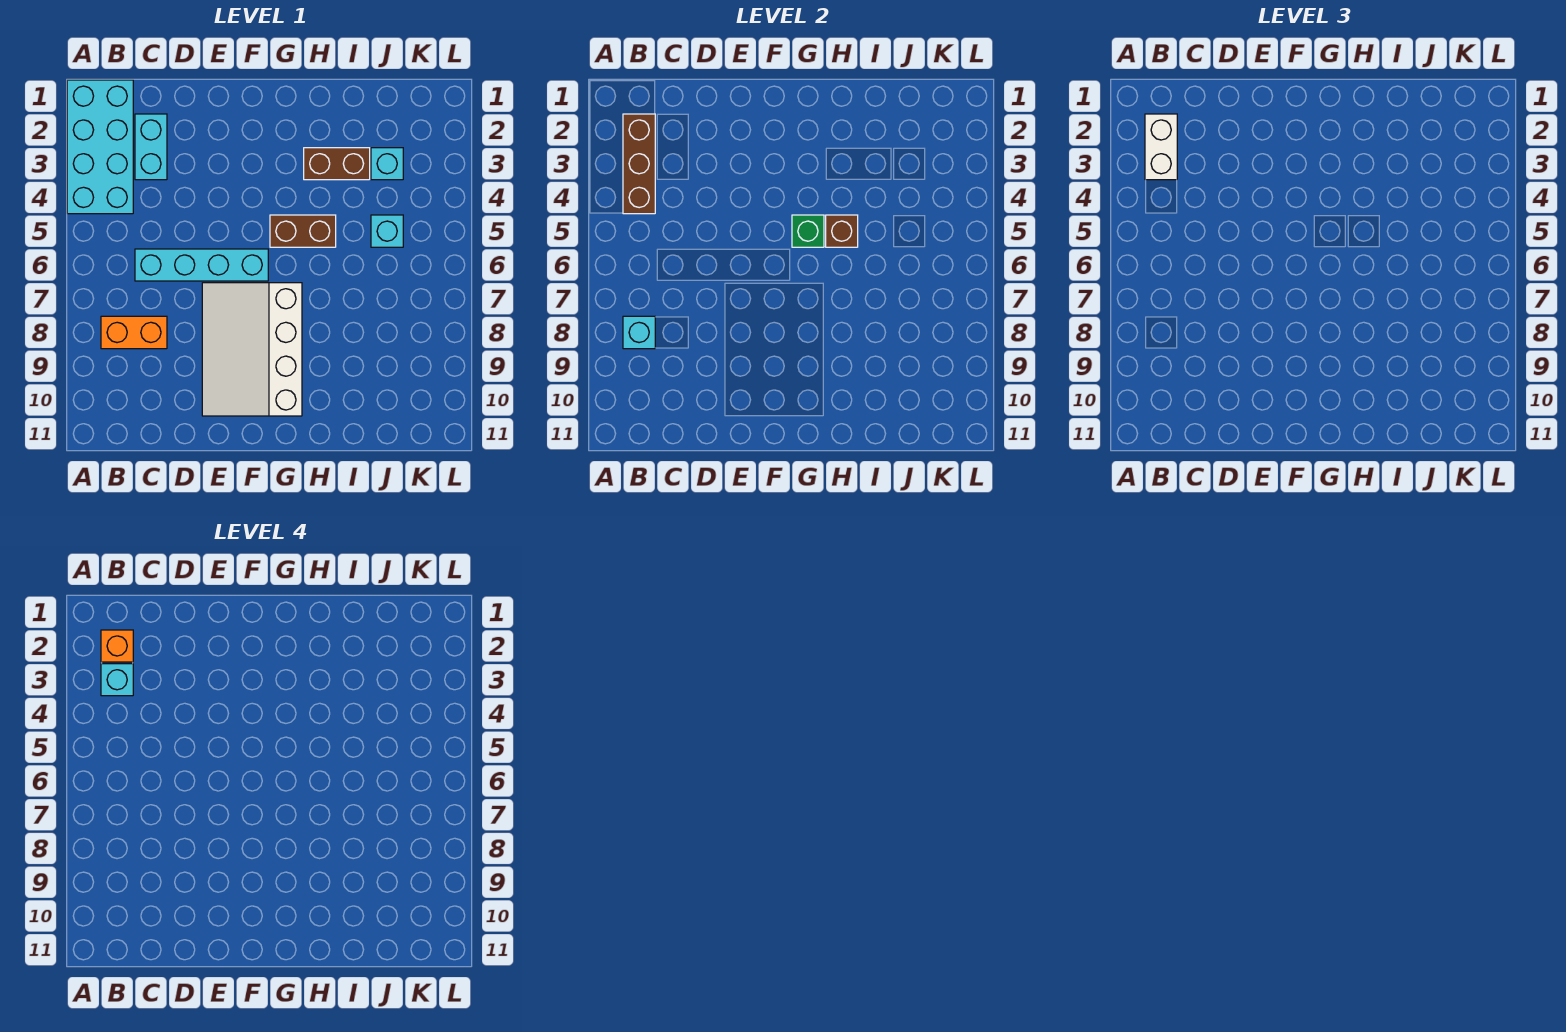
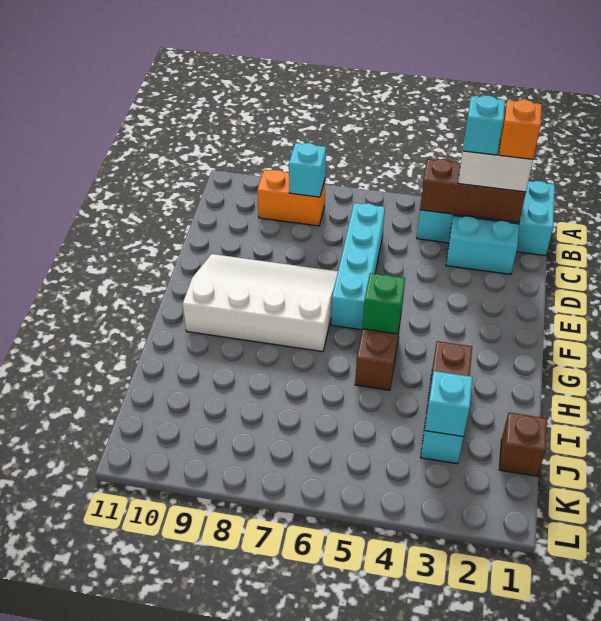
orange brick B8:C8 level 1 -> orange brick B8:B9 level 1
brown brick H5 level 2 -> brown brick J1 level 1
cyan brick J5 level 1 -> cyan brick J3 level 2

